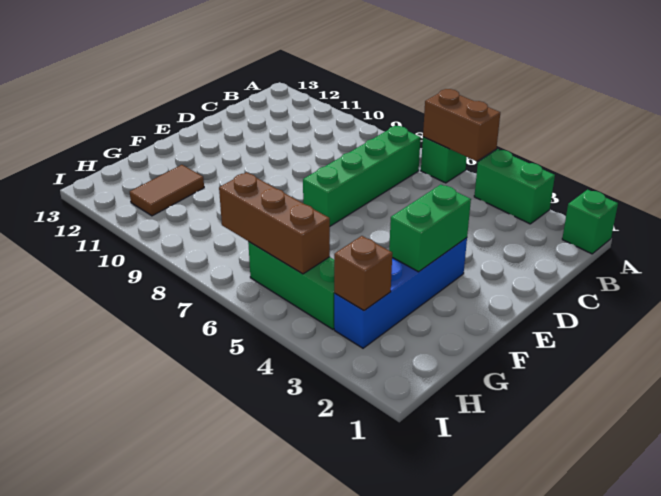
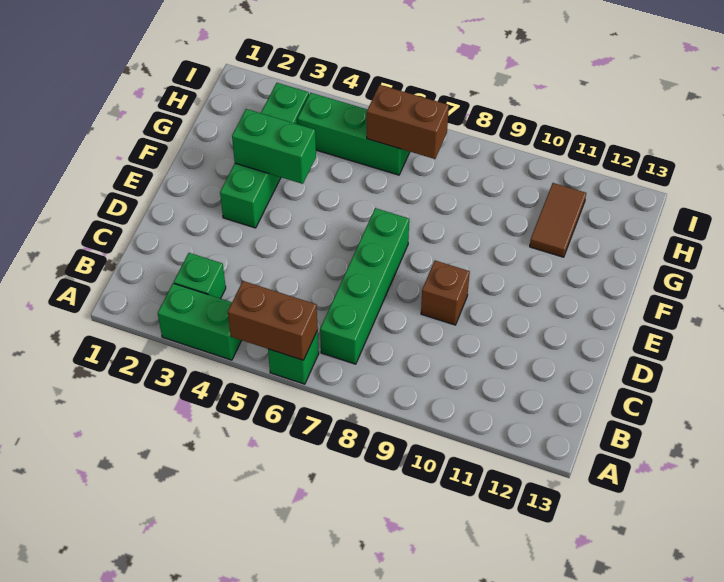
green brick A1 level 1 -> green brick B3 level 1
blue brick E3:H3 level 1 -> green brick E3:H3 level 1
green brick E3:F3 level 2 -> green brick F3:F4 level 2
brown brick H3 level 2 -> brown brick D9 level 1
brown brick H5:H7 level 2 -> brown brick H6:H7 level 2

